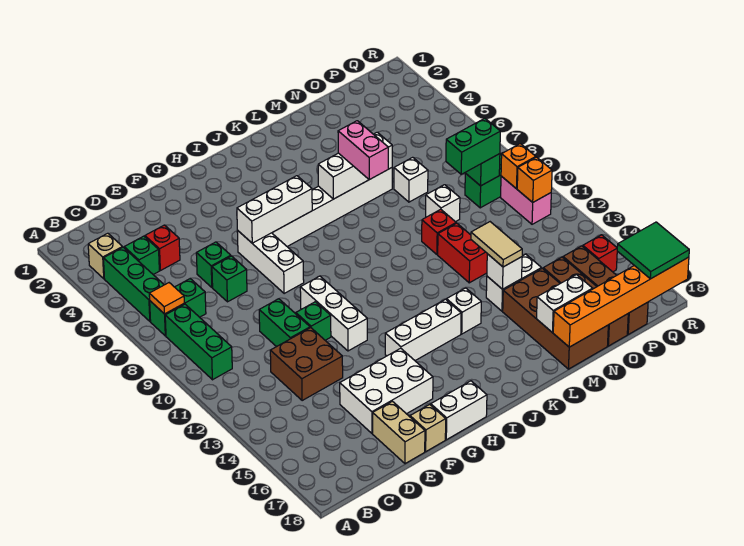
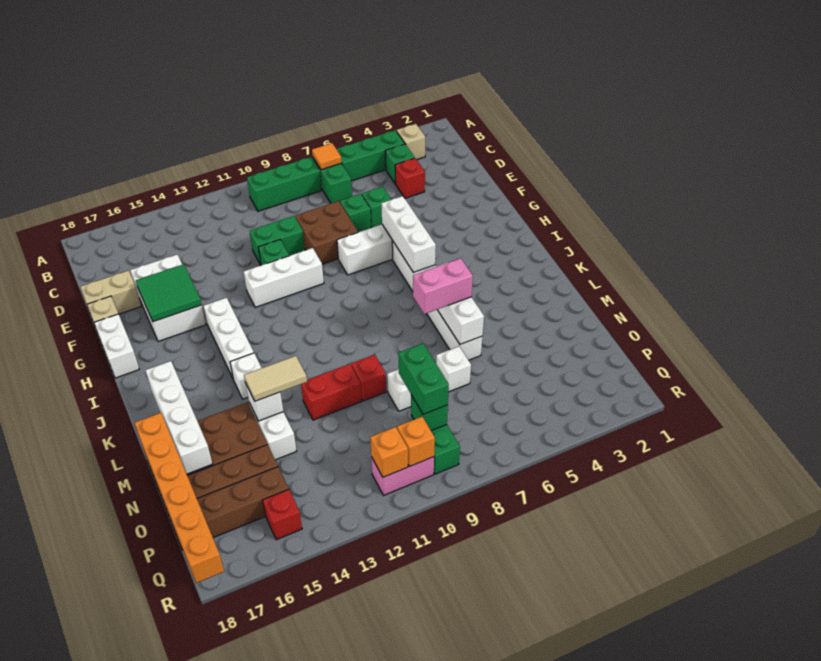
brown brick D12:E13 level 1 -> brown brick E8:F9 level 1
white brick M17:N17 level 2 -> white brick K17:N17 level 2
green tile Q17:R18 level 3 -> green tile F15:G16 level 2

